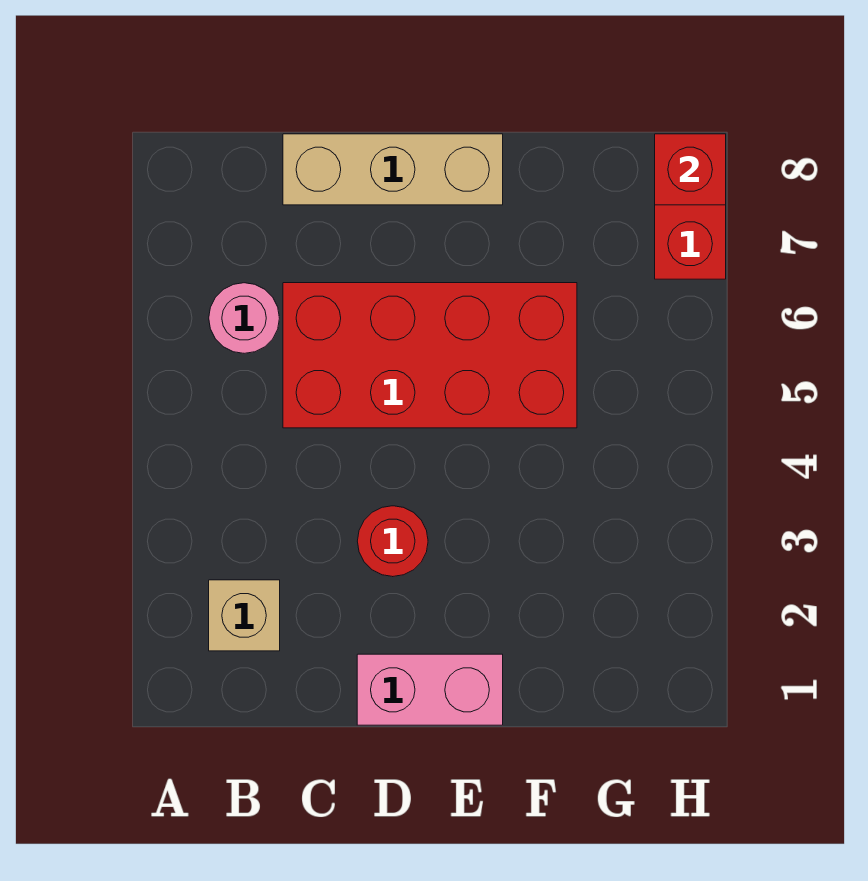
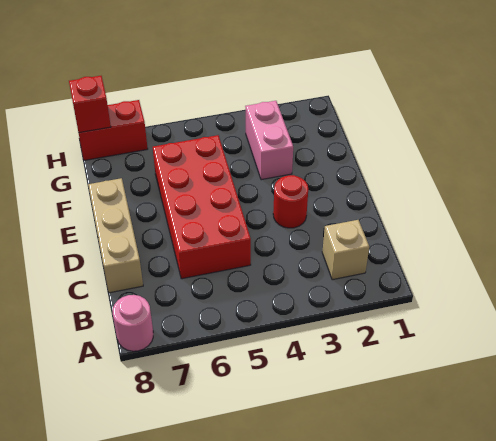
pink round brick B6 level 1 -> pink round brick A8 level 1
pink brick D1:E1 level 1 -> pink brick F3:G3 level 1

